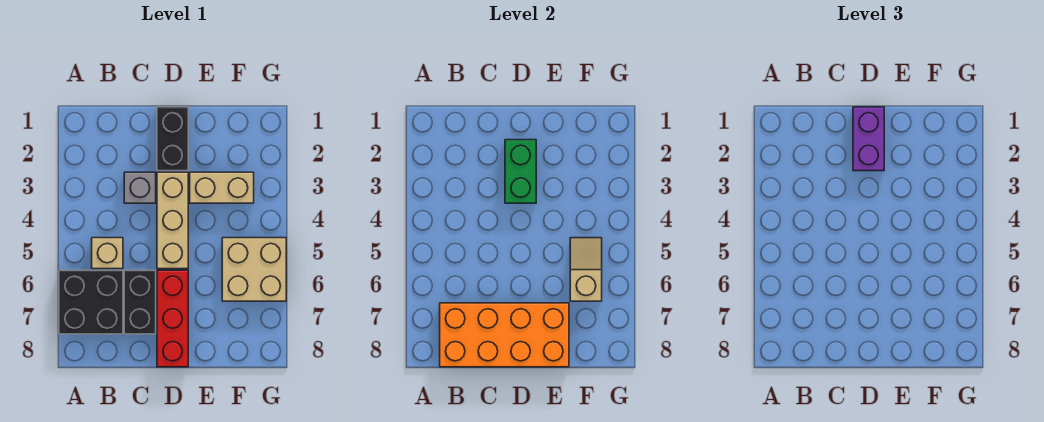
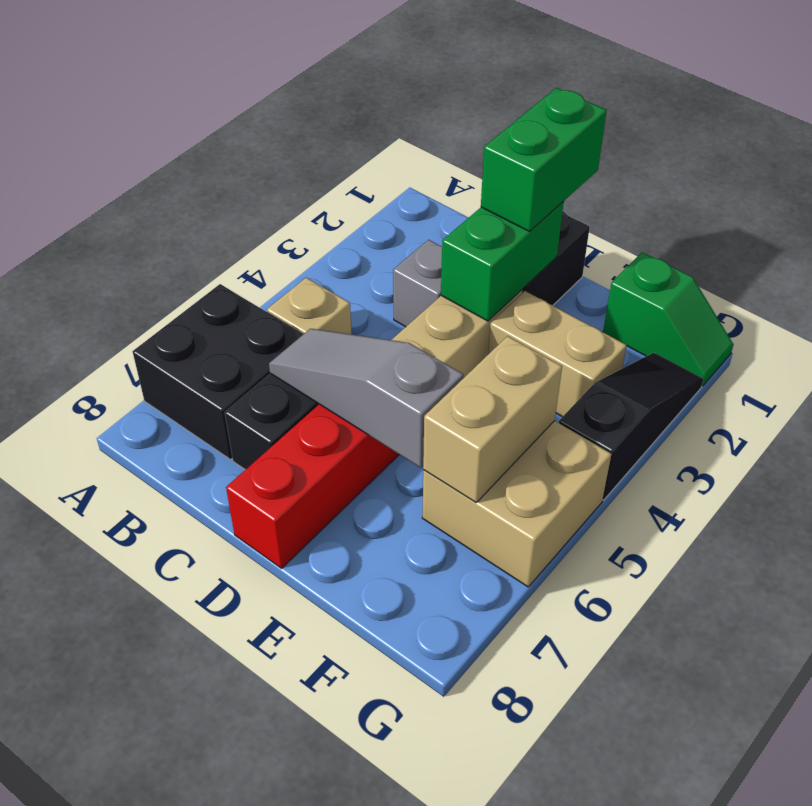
orange brick B7:E8 level 2 -> none
none -> grey slope C6:E6 level 2 top E
purple brick D1:D2 level 3 -> green brick D1:D2 level 3
none -> green slope F1:G1 level 1 top F
tan slope F5:F6 level 2 top 6 -> tan brick F5:F6 level 2
none -> black slope G2:G4 level 1 top 4

